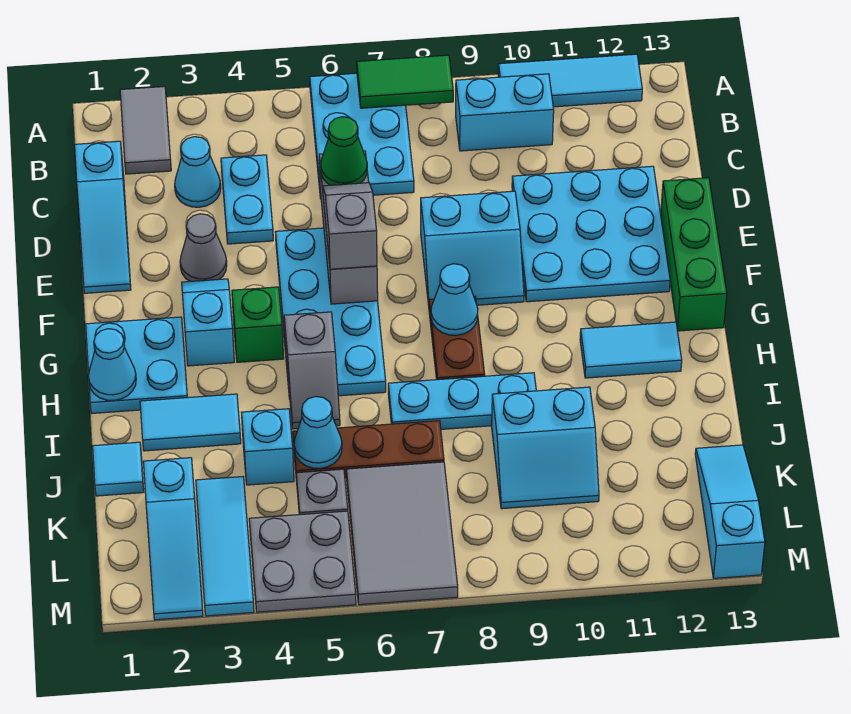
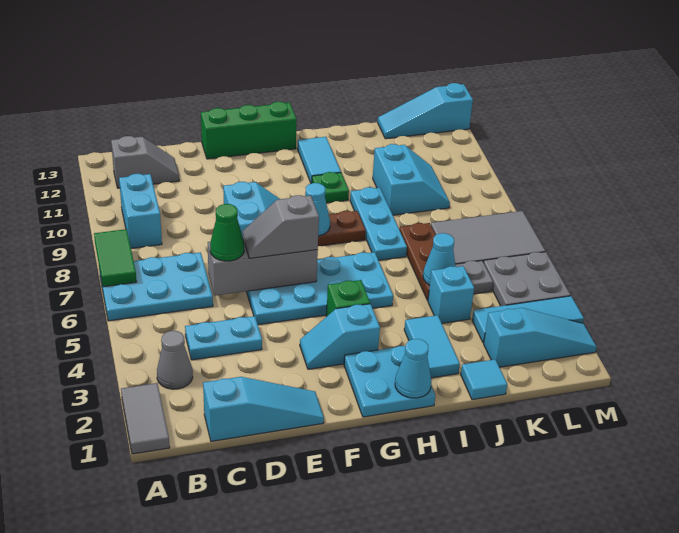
grey tile A2:B2 level 1 -> grey tile A1:A2 level 1
cyan tile A10:A12 level 1 -> none
cyan cone C3 level 1 -> none
cyan plate D10:F12 level 1 -> none
grey cone E3 level 1 -> grey cone B3 level 1
grey slope H5:I5 level 2 top H -> grey slope B12:C12 level 1 top B
none -> green plate H10 level 1

